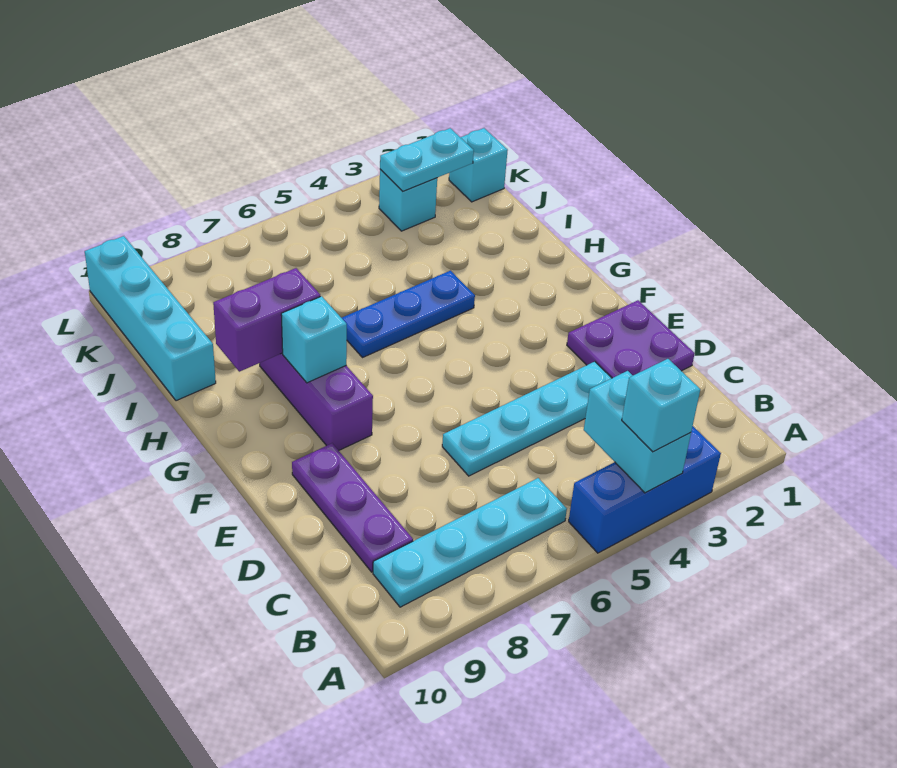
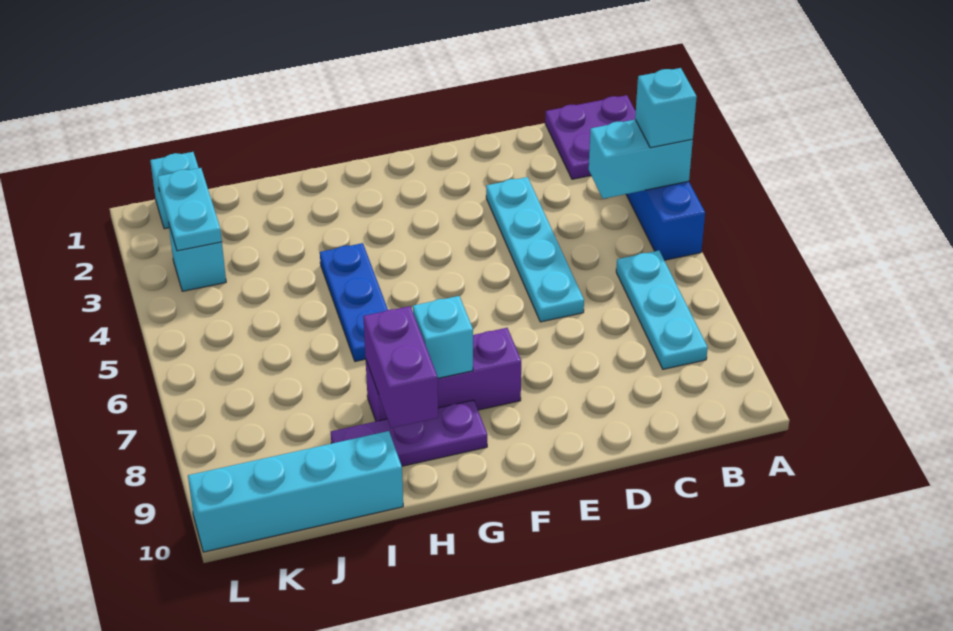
cyan plate B6:B9 level 1 -> cyan plate B6:B8 level 1
purple plate C9:E9 level 1 -> purple plate G9:I9 level 1
purple plate D1:E2 level 1 -> purple plate A1:B2 level 1

